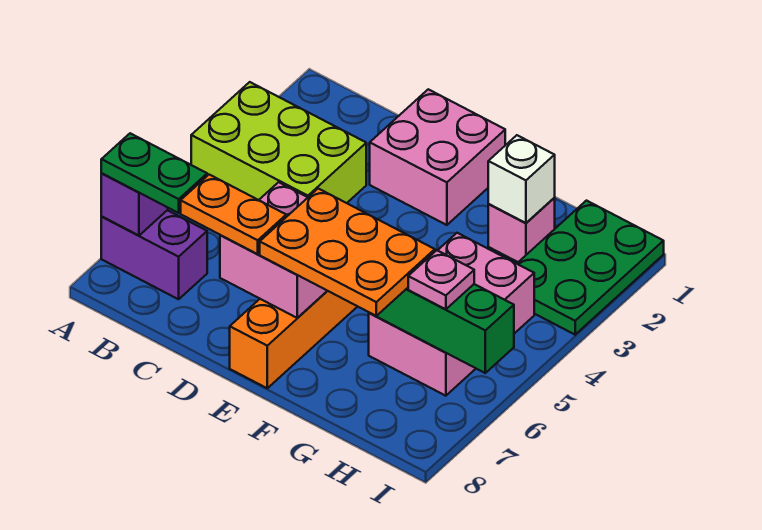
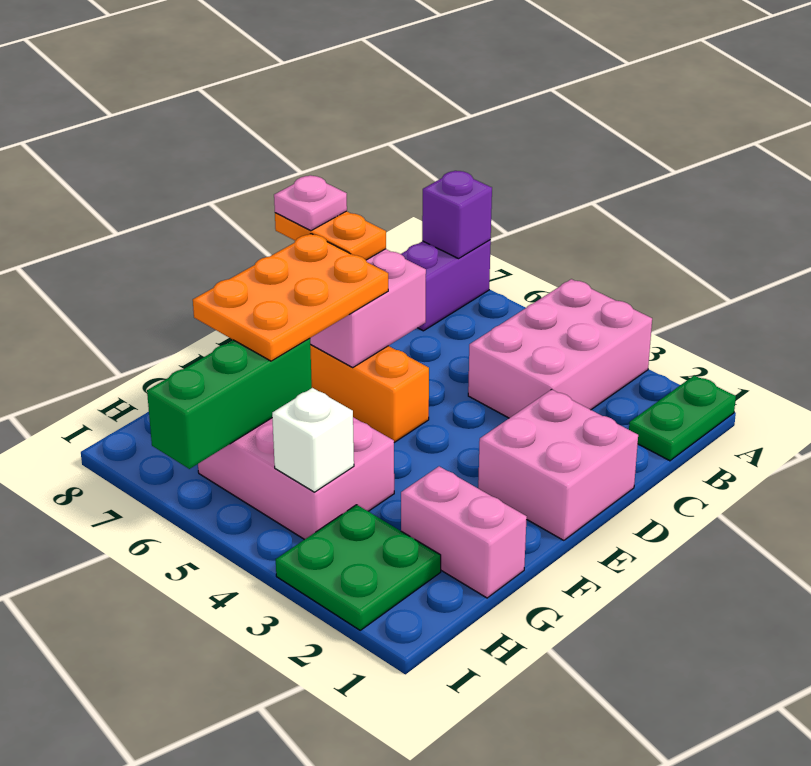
lime brick A3:C4 level 1 -> pink brick A3:C4 level 1
green plate A7:B7 level 3 -> green plate A1:B1 level 1
orange plate C7:D7 level 3 -> orange plate D7:D8 level 3
pink brick G2 level 1 -> pink brick G1:G2 level 1
white brick G2 level 2 -> white brick H4 level 2
green plate H1:I3 level 1 -> green plate H2:I3 level 1
pink plate H6 level 3 -> pink plate D8 level 4

